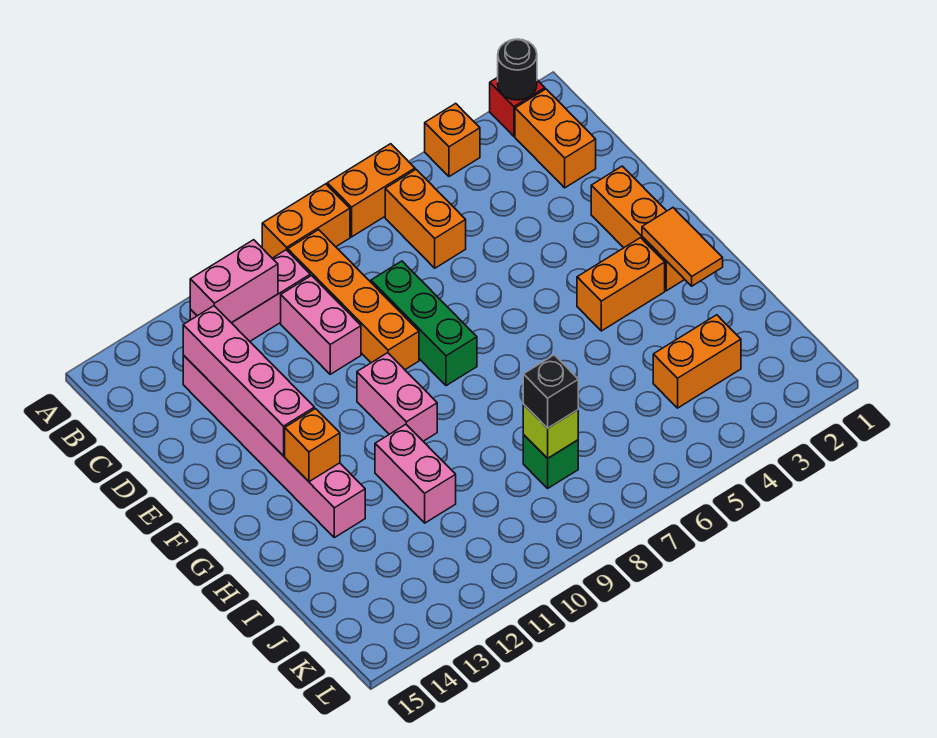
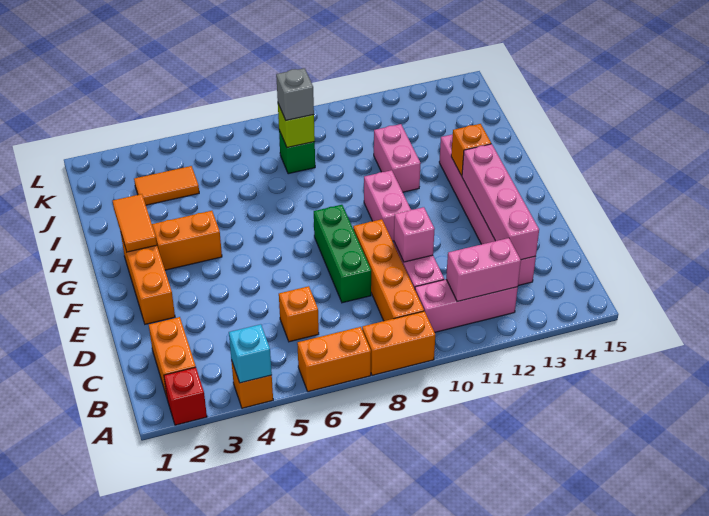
black round brick A2 level 2 -> none
none -> cyan brick A4 level 2
orange brick B6:C6 level 1 -> orange brick C6 level 1
none -> pink brick D10 level 2
orange brick J3:J4 level 1 -> orange tile J3:J4 level 1
black brick J8 level 3 -> grey brick J8 level 3

